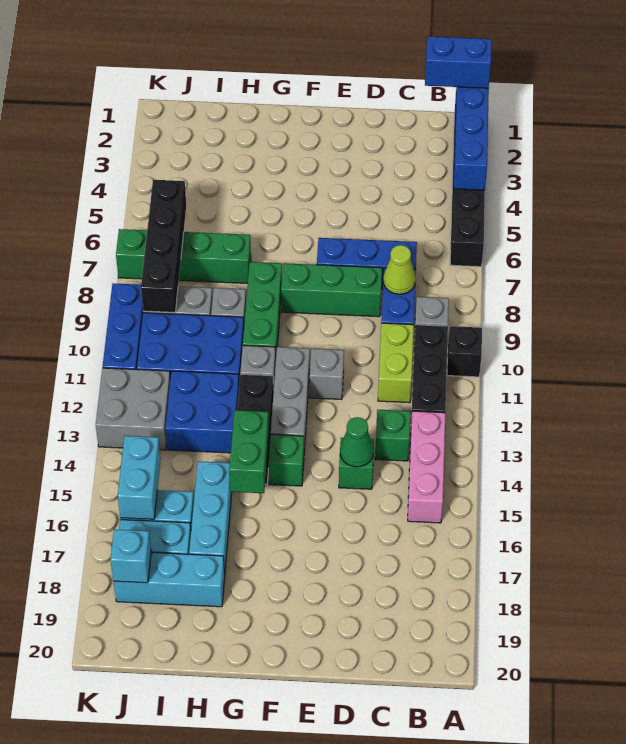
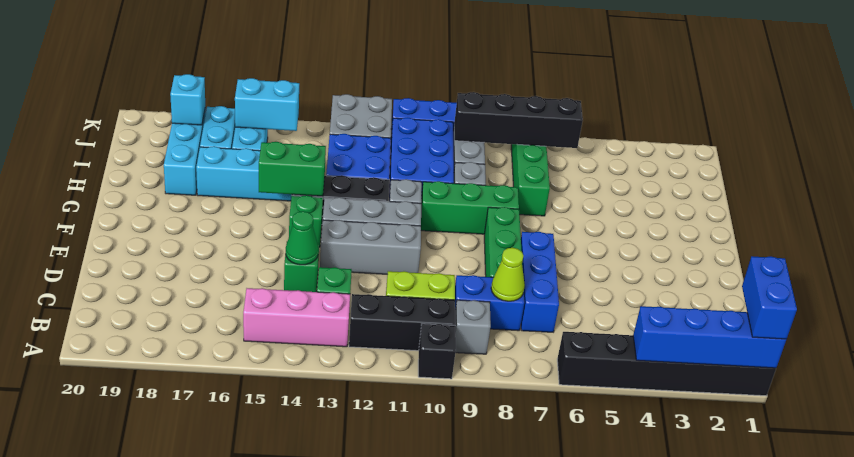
grey brick E11 level 1 -> grey brick E11:E13 level 1

